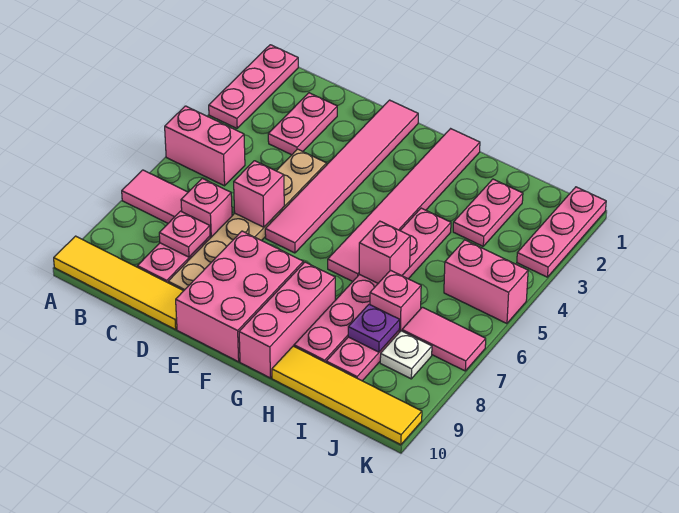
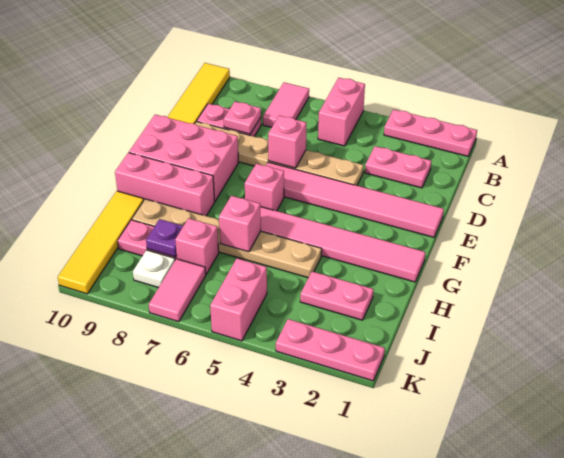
pink brick C7 level 1 -> pink brick F6 level 1
pink plate H4:H9 level 1 -> tan plate H4:H9 level 1

